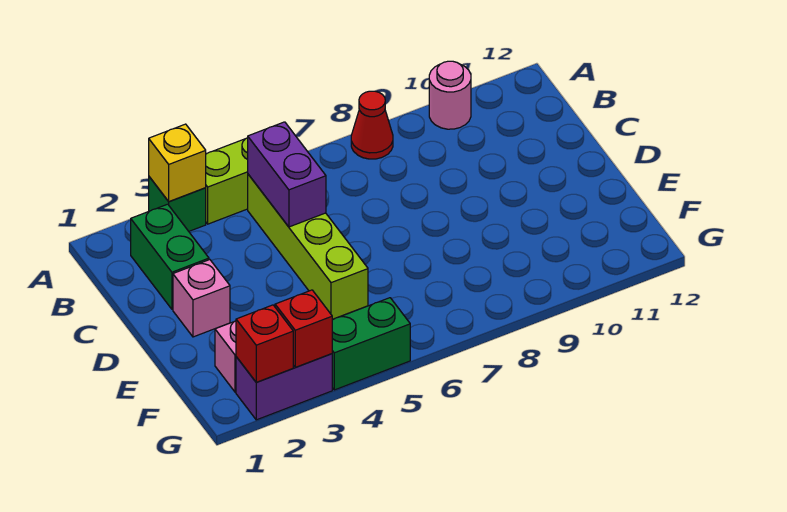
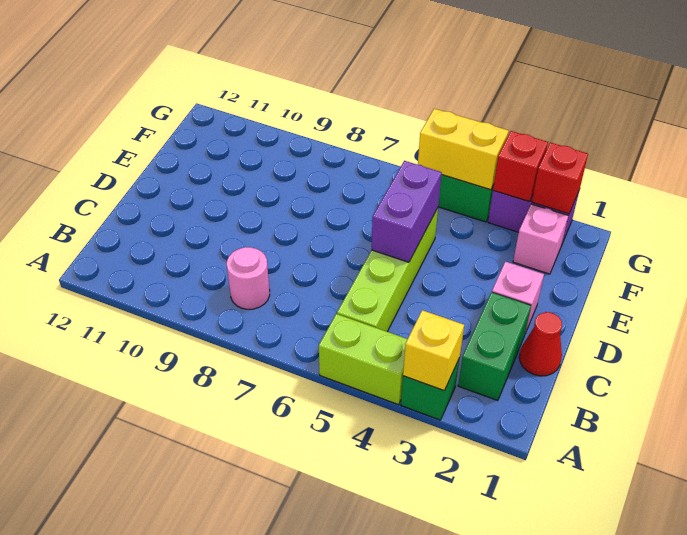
red cone A8 level 1 -> red cone C1 level 1
pink round brick A10 level 1 -> pink round brick B8 level 1
purple brick B5:C5 level 2 -> purple brick D5:E5 level 2
none -> yellow brick G4:G5 level 2

